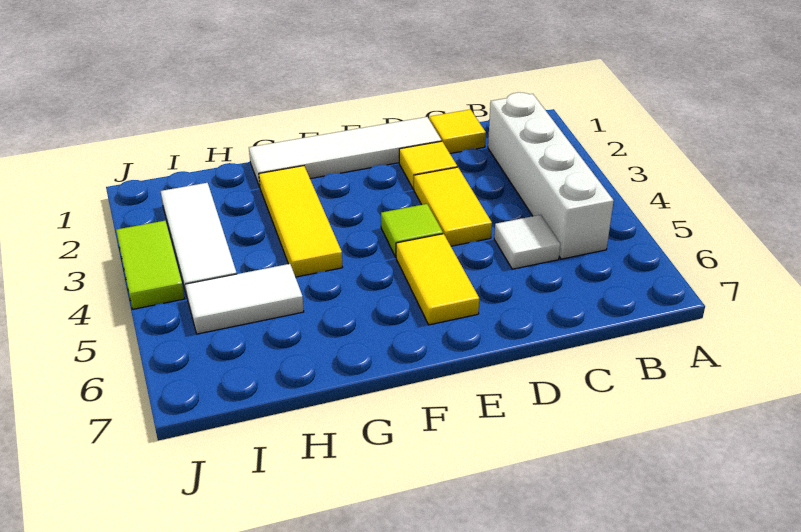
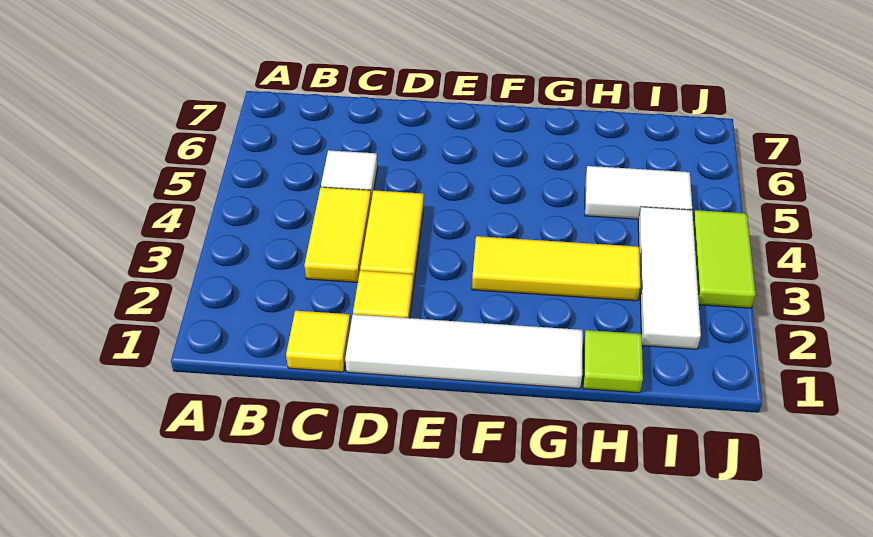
white brick B2:B5 level 1 -> none
lime tile E4 level 1 -> lime tile H1 level 1
yellow tile E5:E6 level 1 -> yellow tile C3:C4 level 1
yellow tile G2:G4 level 1 -> yellow tile F3:H3 level 1

